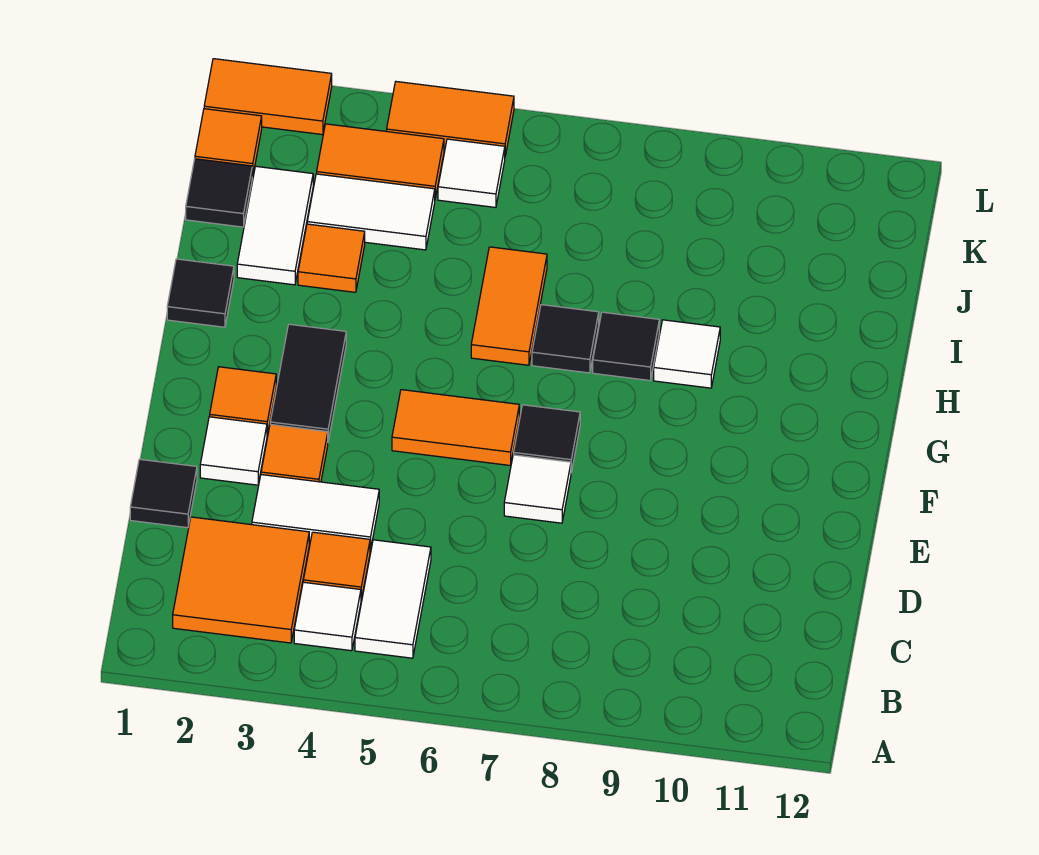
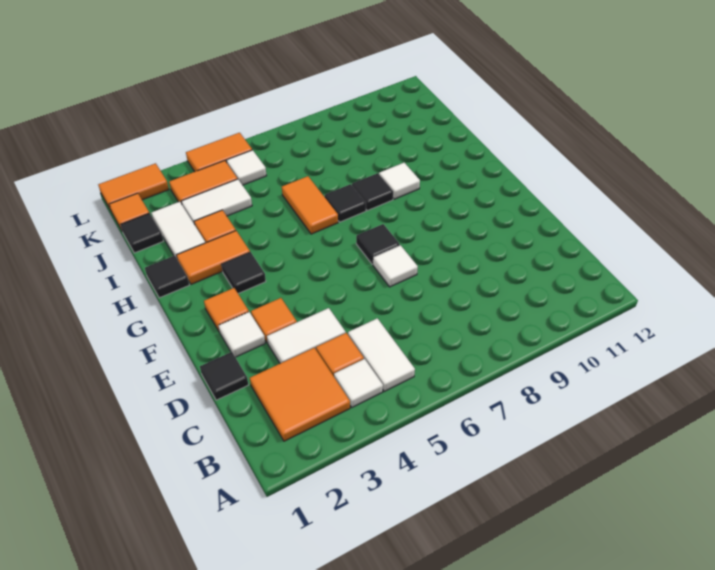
black tile F3:G3 level 1 -> black tile G3 level 1
orange tile F5:F6 level 1 -> orange tile H2:H3 level 1

